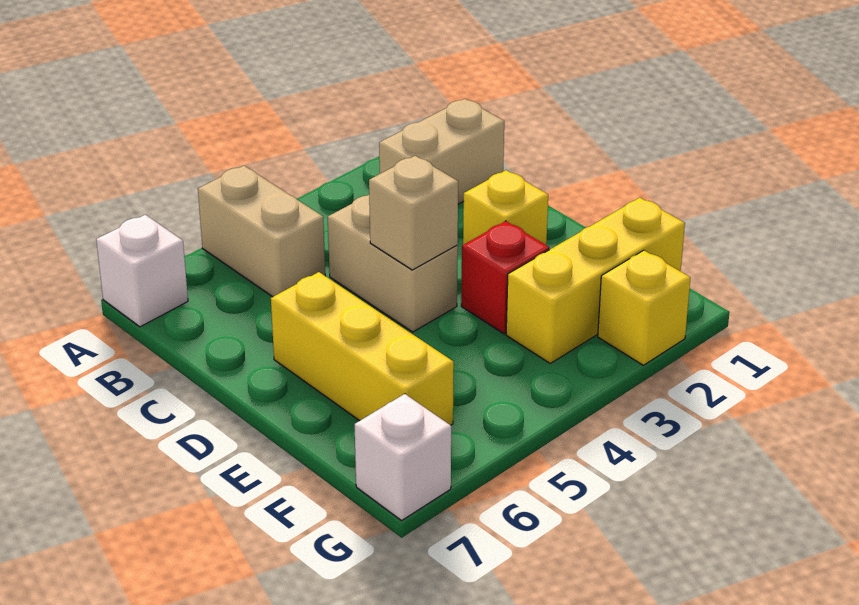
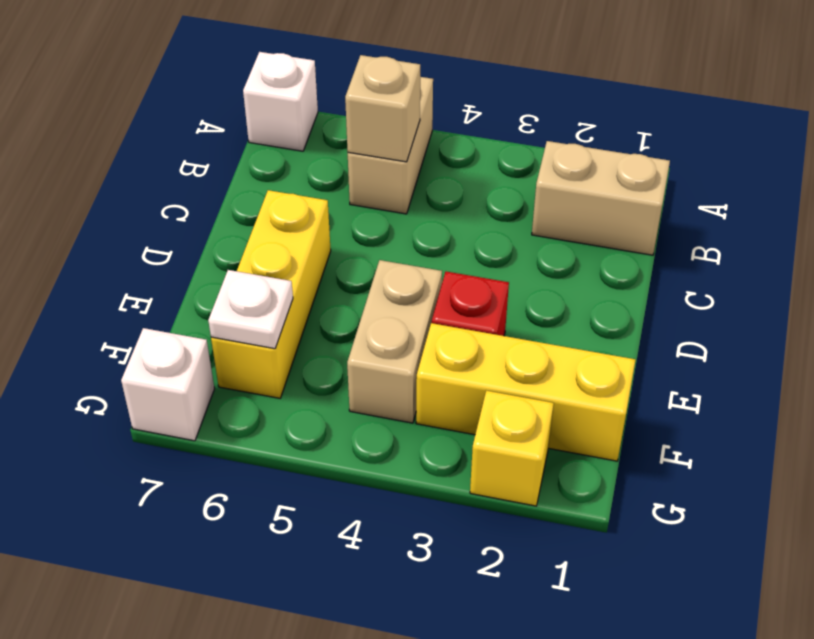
tan brick C4:D4 level 1 -> tan brick E4:F4 level 1
yellow brick D2 level 1 -> none
tan brick D4 level 2 -> tan brick B5 level 2
none -> white plate F6 level 2

